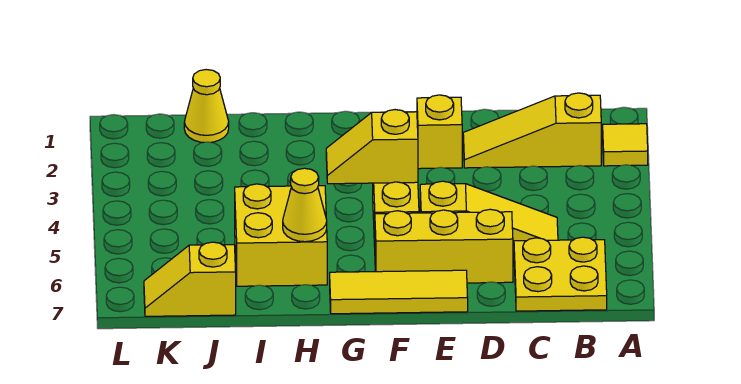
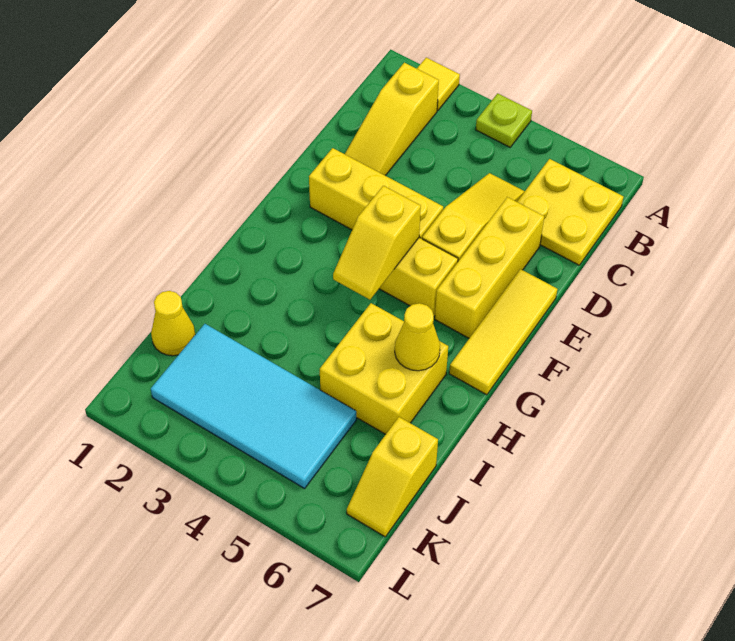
none -> lime plate A4 level 1
yellow brick E2 level 1 -> yellow brick E2:E4 level 1
none -> cyan tile J2:K5 level 1

